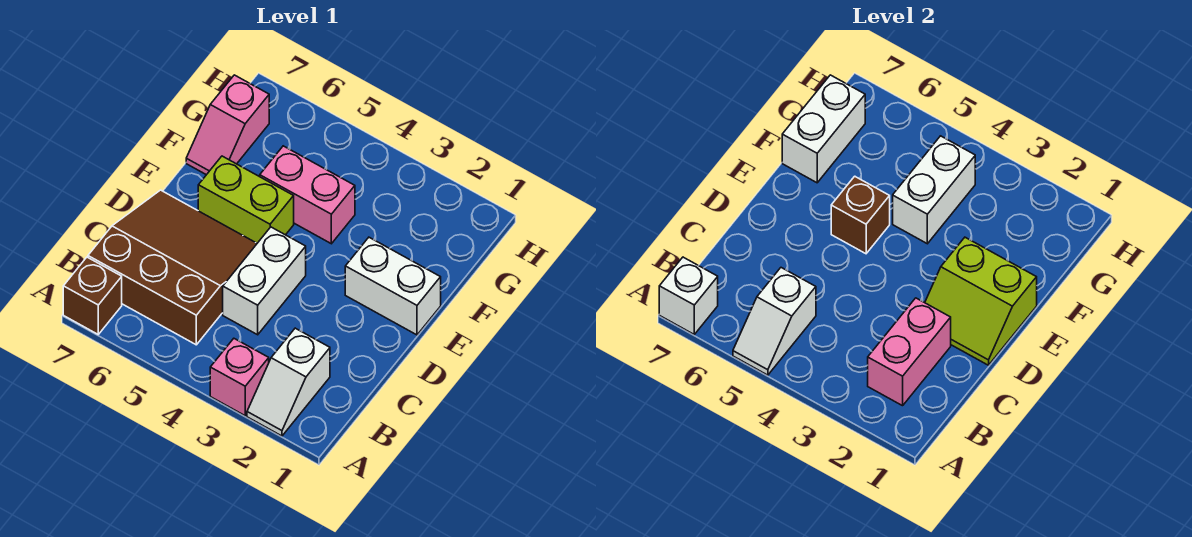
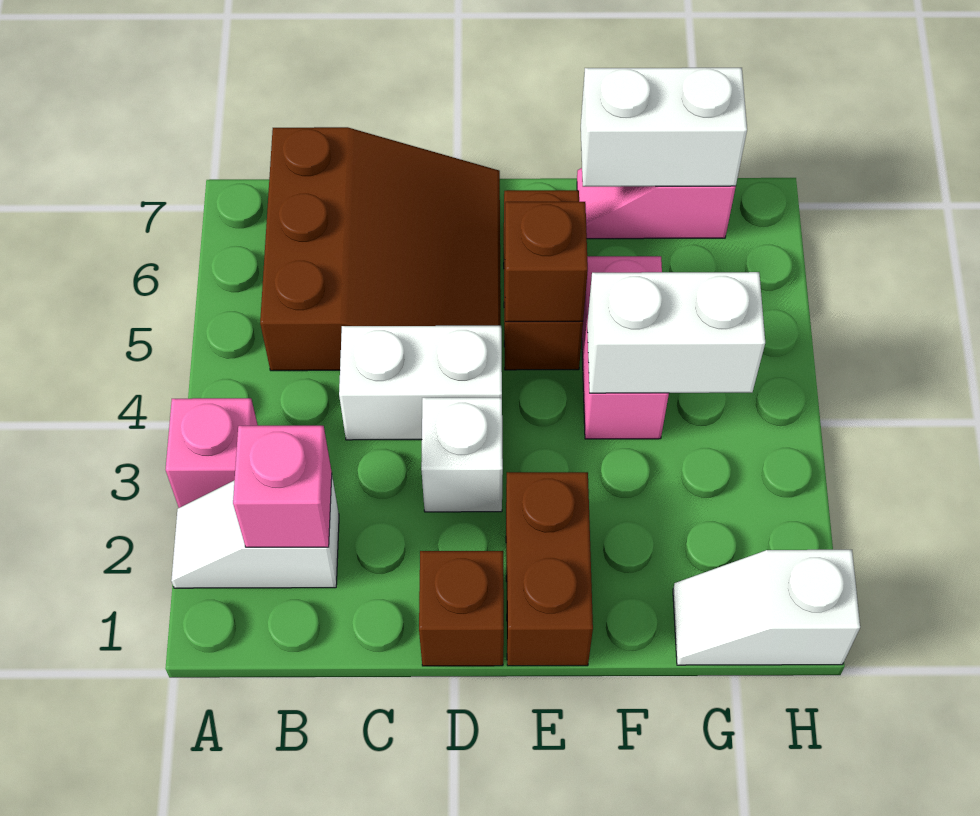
white slope A5:B5 level 2 top B -> white slope G1:H1 level 1 top H
brown brick A7 level 1 -> brown brick D1 level 1
white brick A7 level 2 -> white brick D3 level 1
pink brick B2:C2 level 2 -> pink brick B2 level 2
lime slope D1:E2 level 2 top E -> none
white brick E1:E2 level 1 -> brown brick E1:E2 level 1
lime brick E5:E6 level 1 -> brown brick E5:E6 level 1

